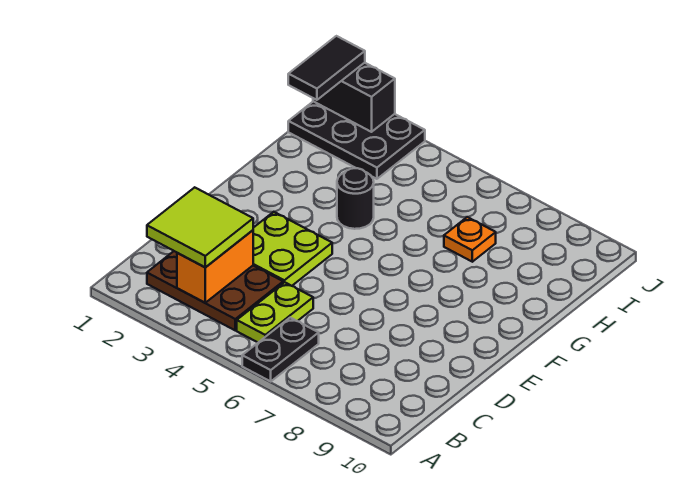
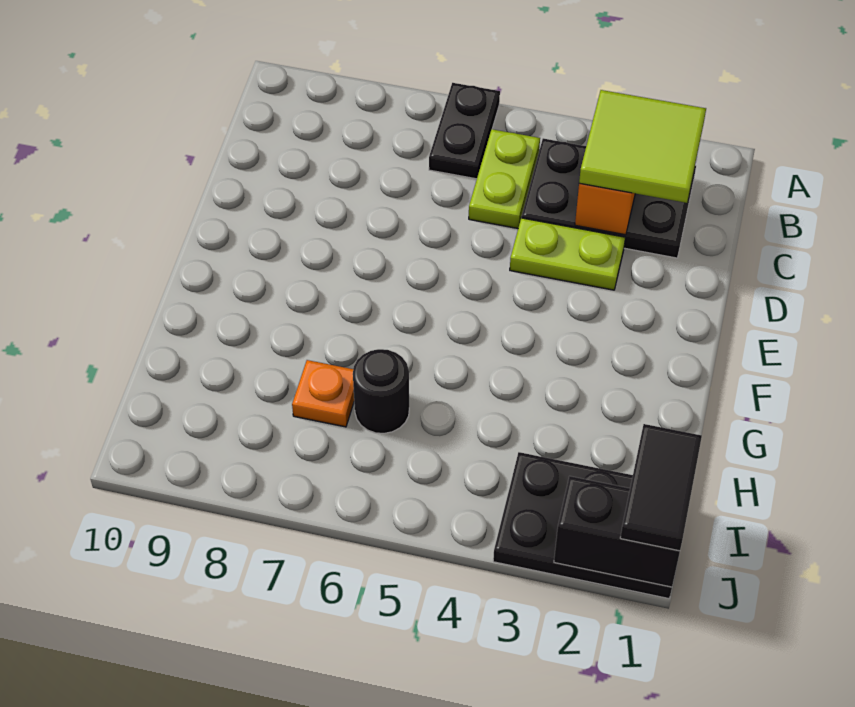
brown plate B2:C4 level 1 -> black plate B2:C4 level 1
lime plate D3:E4 level 1 -> lime plate D3:D4 level 1
black round brick G4 level 1 -> black round brick H6 level 1

